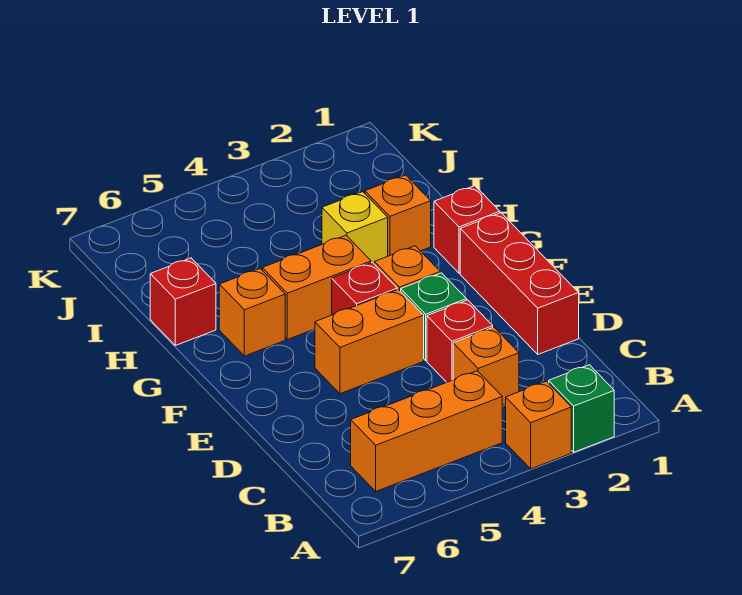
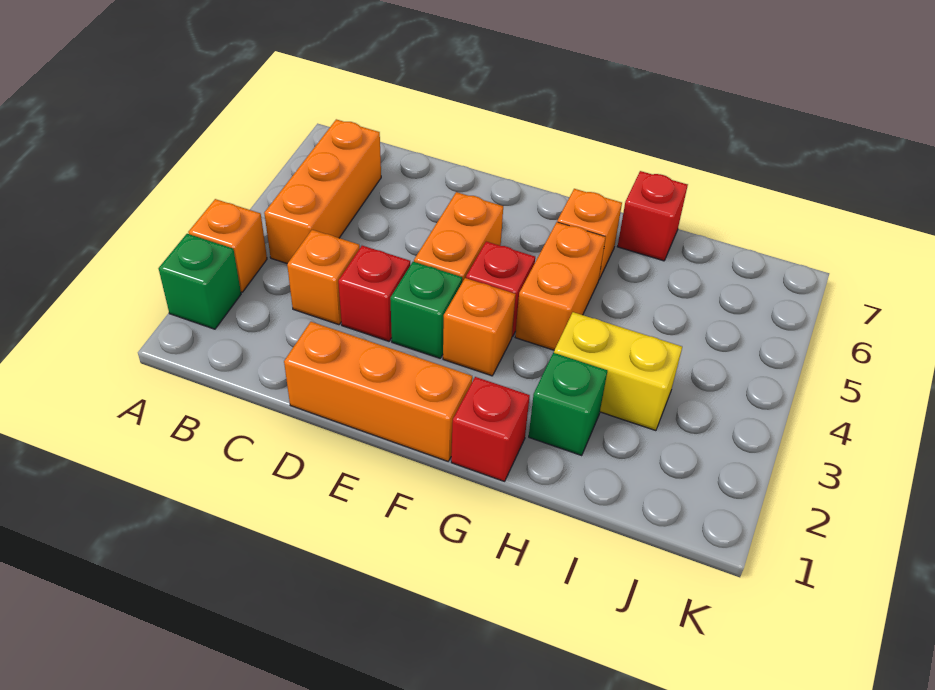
red brick D1:F1 level 1 -> orange brick D1:F1 level 1
orange brick H2 level 1 -> green brick H2 level 1
yellow brick H3 level 1 -> yellow brick H3:I3 level 1

